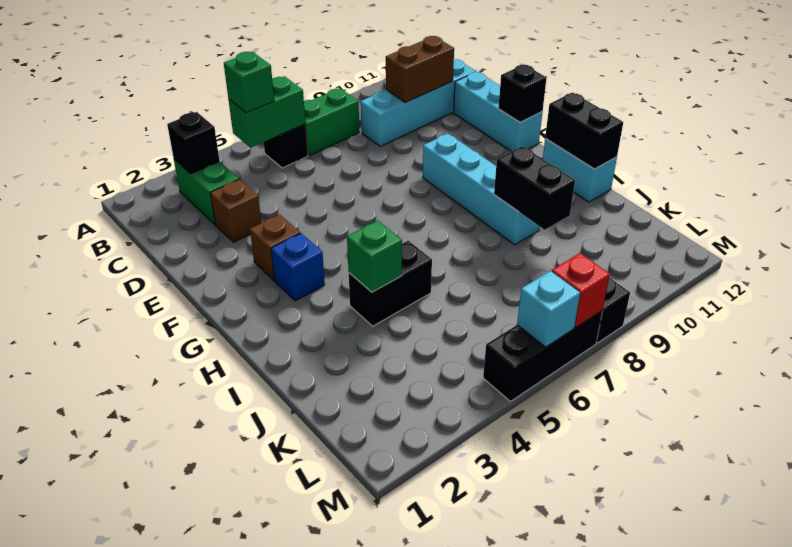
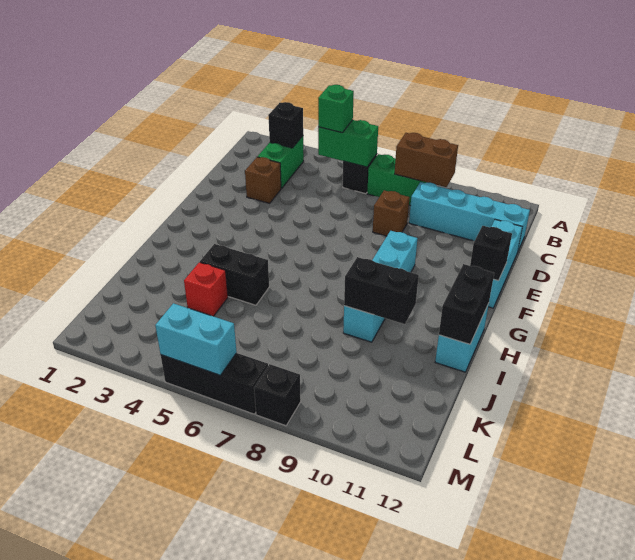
brown brick C10:C11 level 2 -> brown brick B8:B9 level 2
brown brick F3 level 1 -> brown brick D8 level 1
blue brick G3 level 1 -> none
green brick I4 level 2 -> none
black brick I9:J9 level 2 -> black brick I9:I10 level 2
cyan brick M6 level 2 -> cyan brick M5:M6 level 2
red brick M7 level 2 -> red brick J4 level 1

